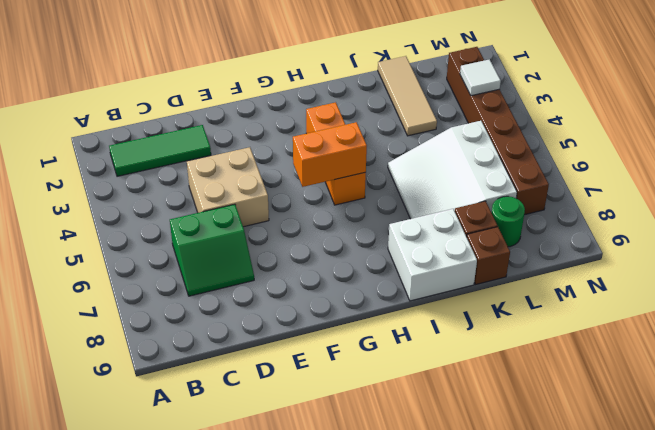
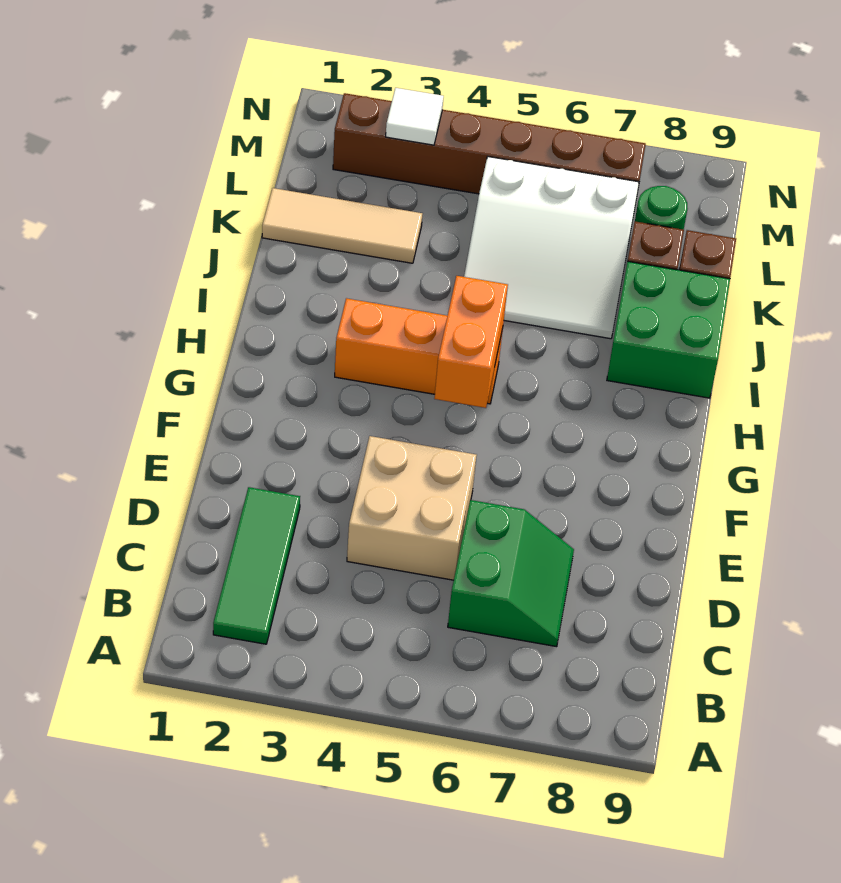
white brick I8:J9 level 1 -> green brick I8:J9 level 1

